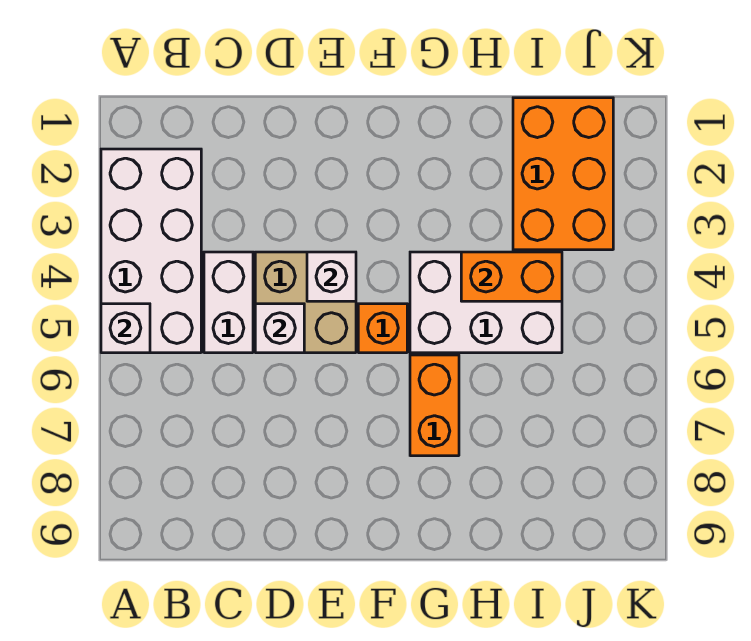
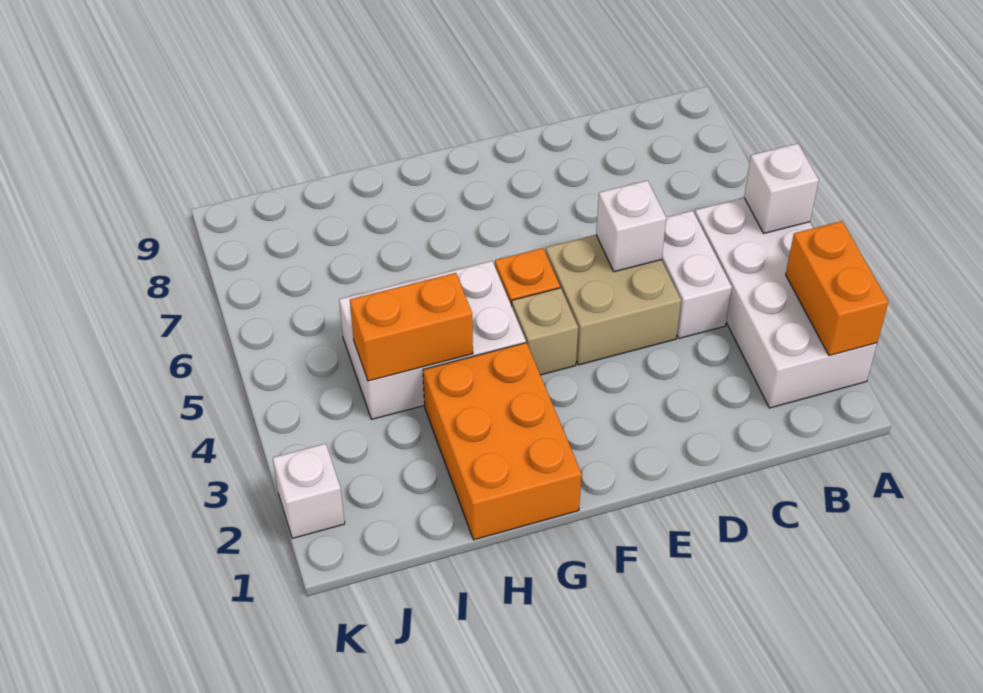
white brick E4 level 2 -> white brick K2 level 1
none -> tan brick F4 level 1
orange brick G6:G7 level 1 -> orange brick A2:A3 level 2
orange brick I1:J3 level 1 -> orange brick G1:H3 level 1

